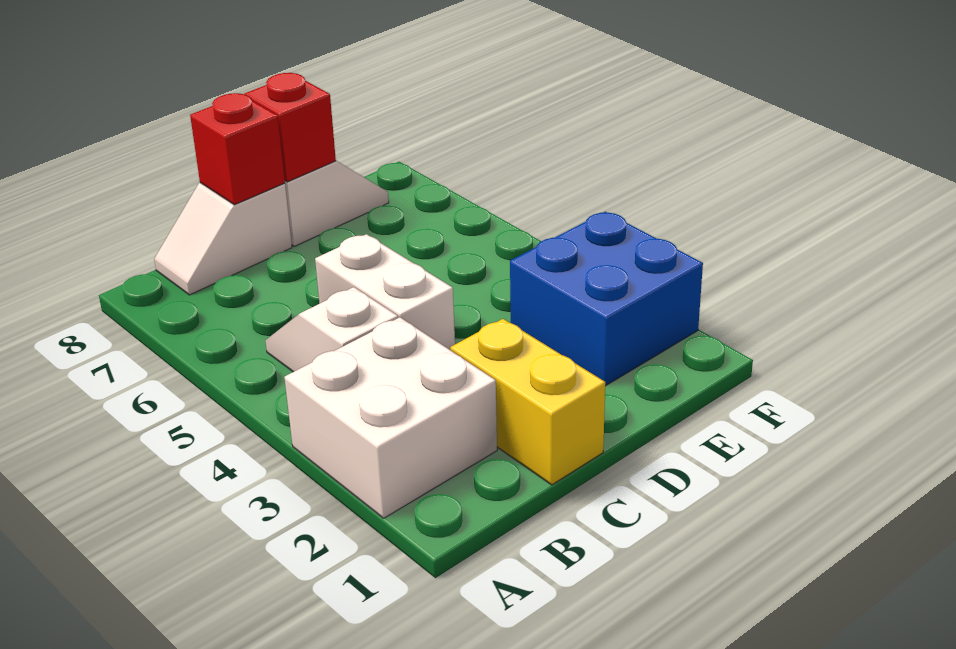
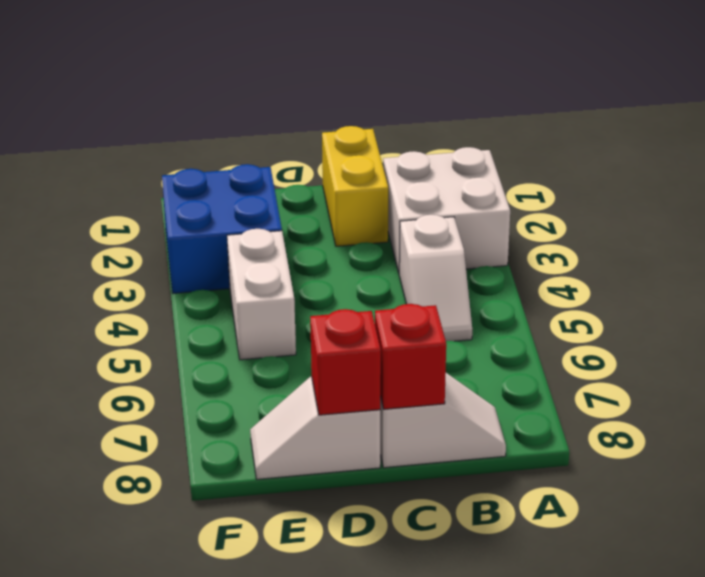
white brick C4:C5 level 1 -> white brick E4:E5 level 1

